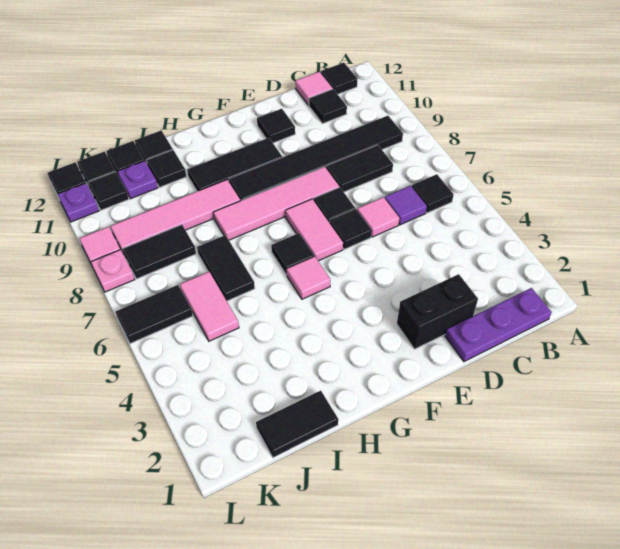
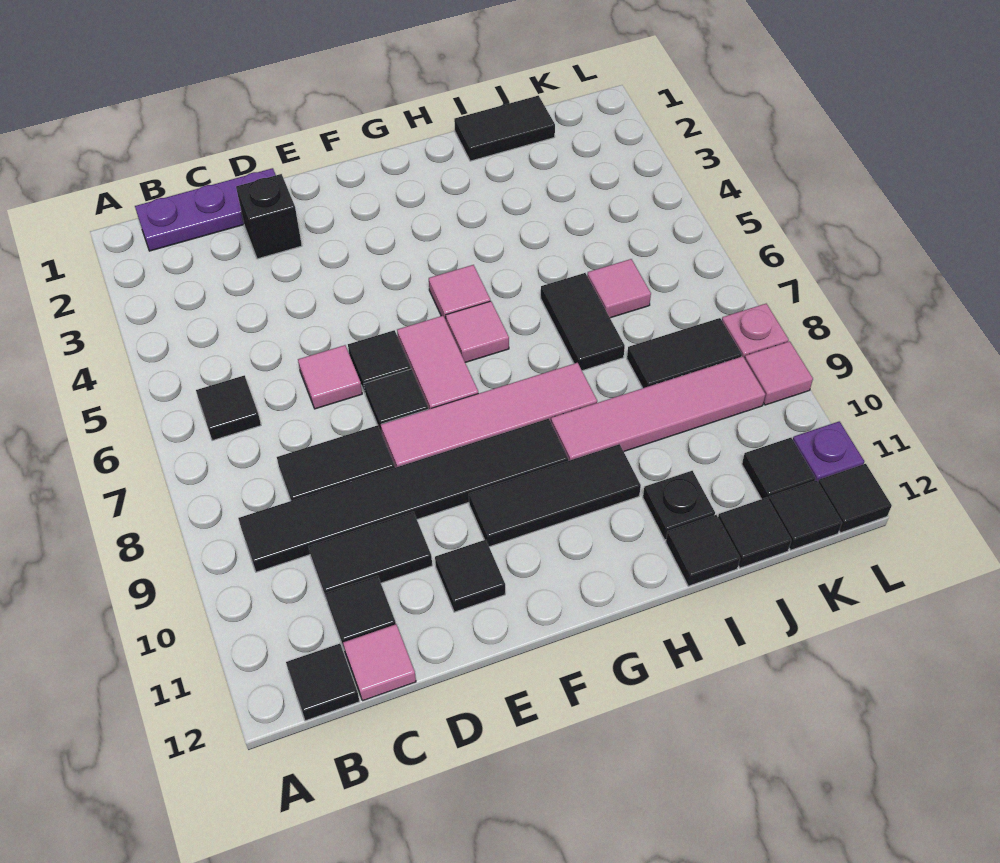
purple tile C6 level 1 -> none
black brick D2:E2 level 1 -> black brick D2 level 1
black tile G6 level 1 -> pink tile G6 level 1
black tile I11 level 1 -> black plate I11 level 1
pink tile J5:J6 level 1 -> pink tile J6 level 1
purple plate J11 level 1 -> none
black tile K6:L6 level 1 -> black tile C10:D10 level 1

